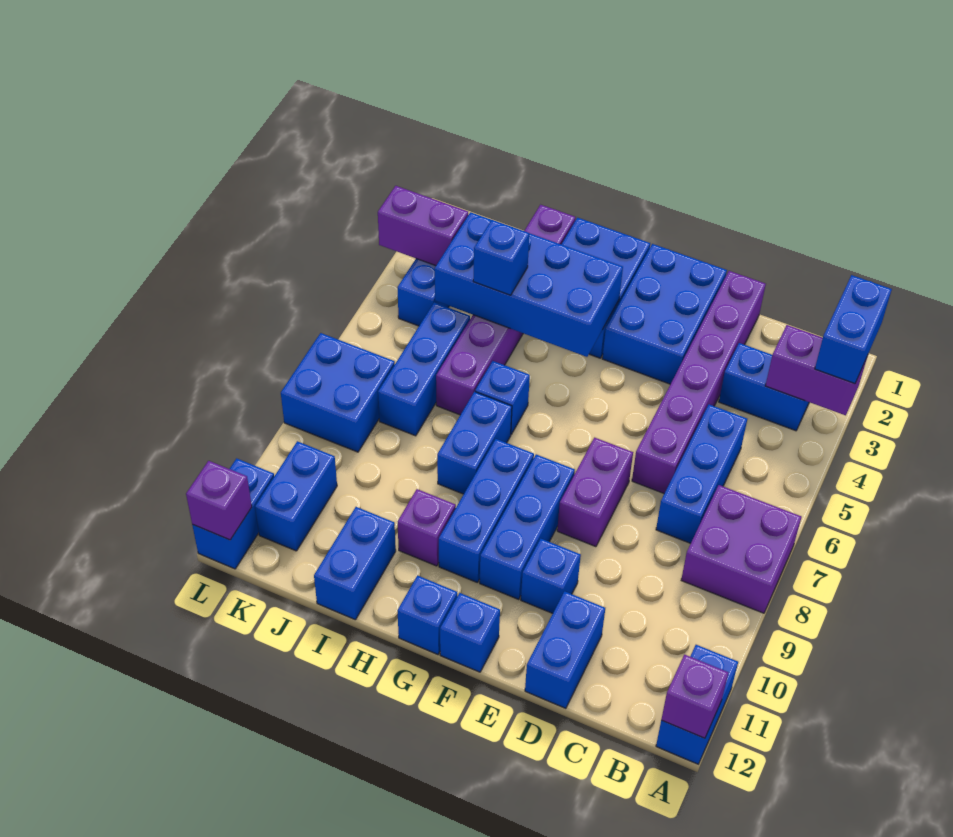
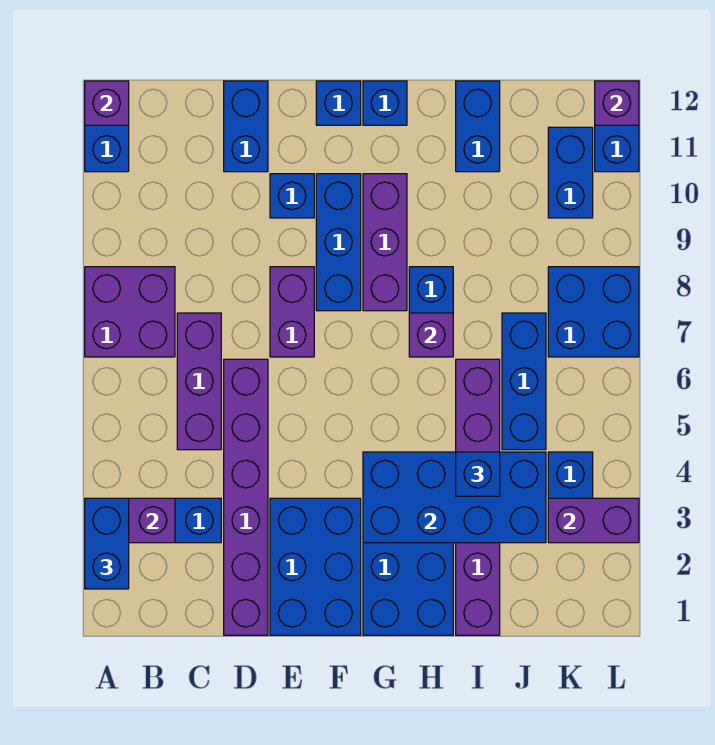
blue brick C5:C7 level 1 -> purple brick C5:C7 level 1
blue brick G8:G10 level 1 -> purple brick G8:G10 level 1
blue brick H6 level 1 -> none
purple brick H10 level 1 -> purple brick H7 level 2

